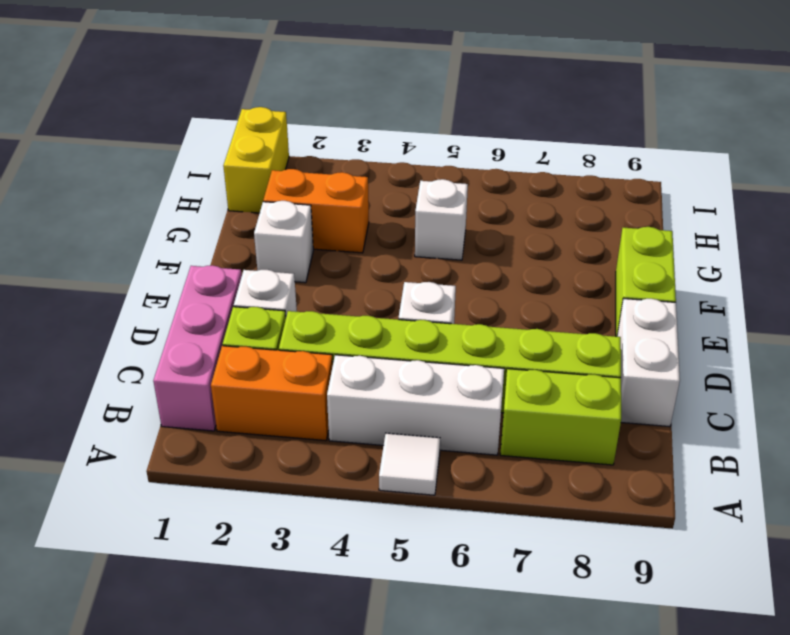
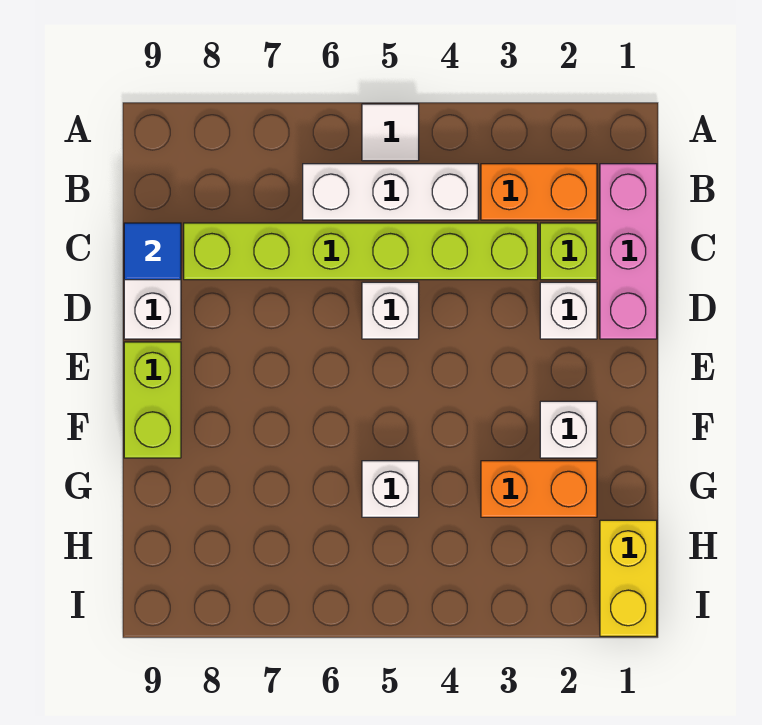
lime brick B7:B8 level 1 -> none
none -> blue tile C9 level 2

